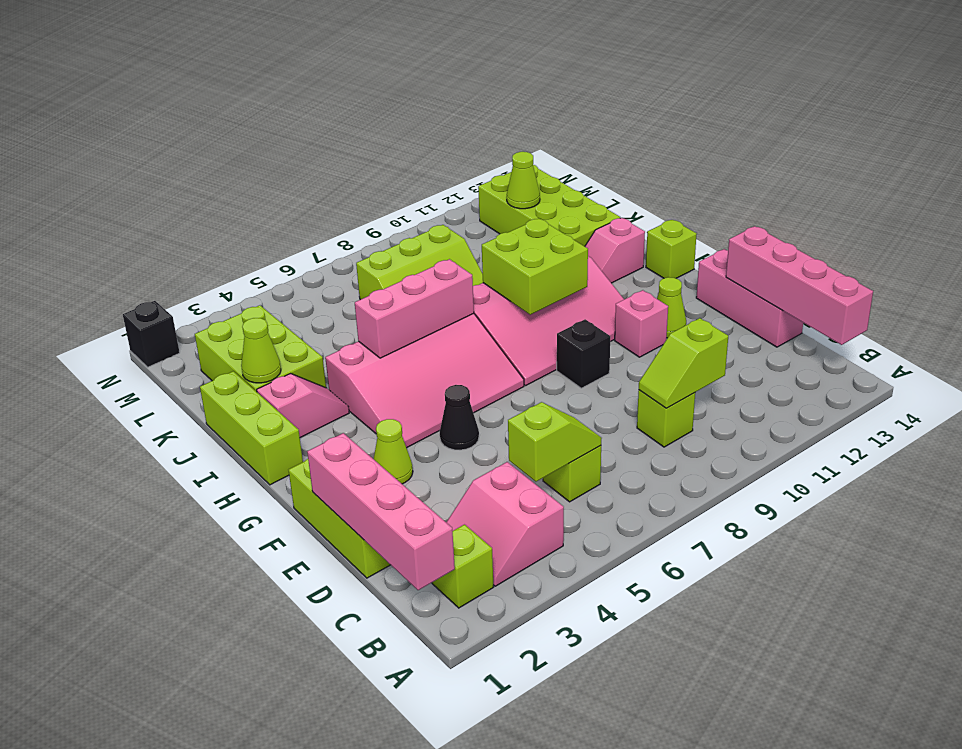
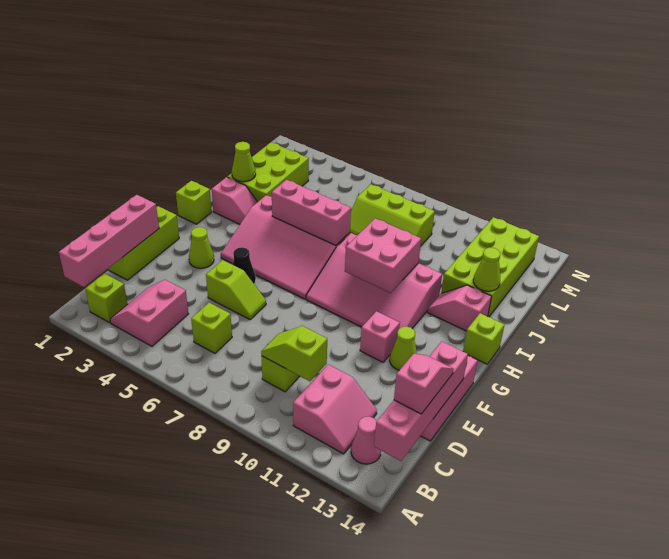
none -> pink slope B11:C12 level 1 top 11
none -> pink cone B13 level 1
lime slope C5:C6 level 2 top 5 -> lime slope E5:E6 level 1 top 5
none -> pink slope C14:D14 level 3 top C
black brick F9 level 1 -> none
lime brick H1:J1 level 1 -> lime brick H1 level 1
lime brick H9:I10 level 2 -> pink brick H9:I10 level 2
lime cone L12 level 2 -> lime cone J13 level 2
black brick N1 level 1 -> none

